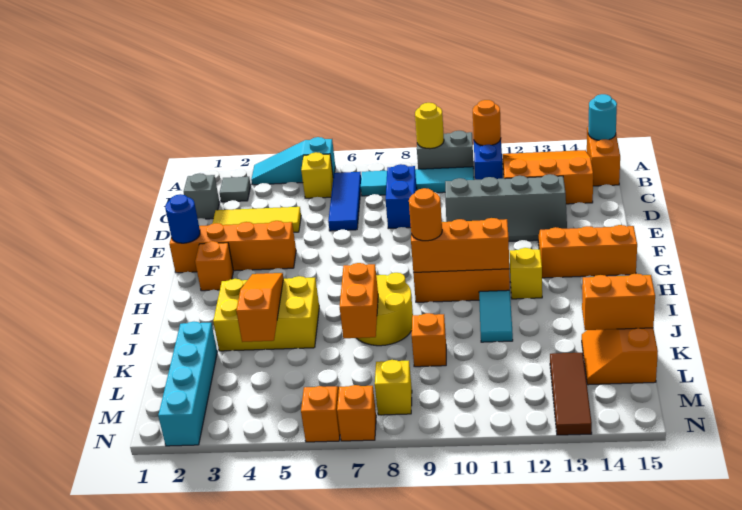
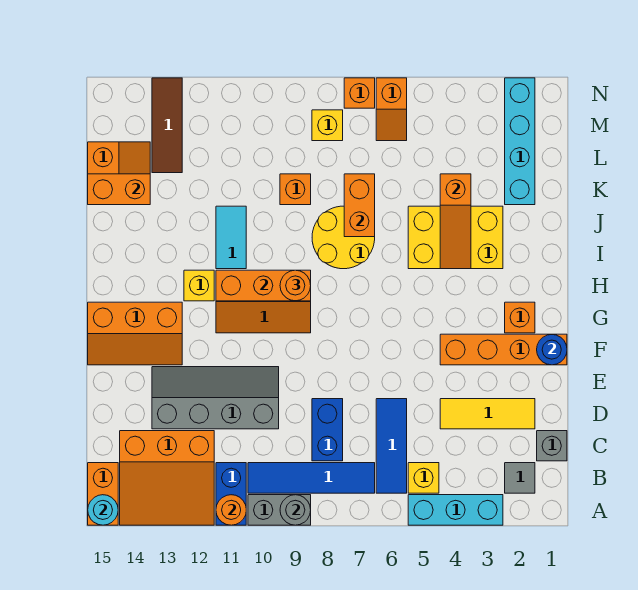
cyan slope A3:A5 level 1 top 5 -> cyan brick A3:A5 level 1
yellow round brick A9 level 2 -> grey round brick A9 level 2
cyan tile B7:B10 level 1 -> blue tile B7:B10 level 1

